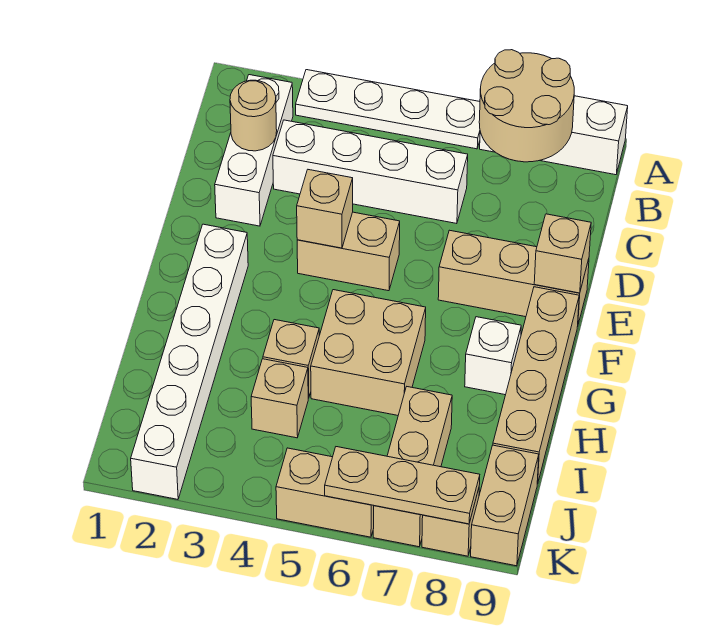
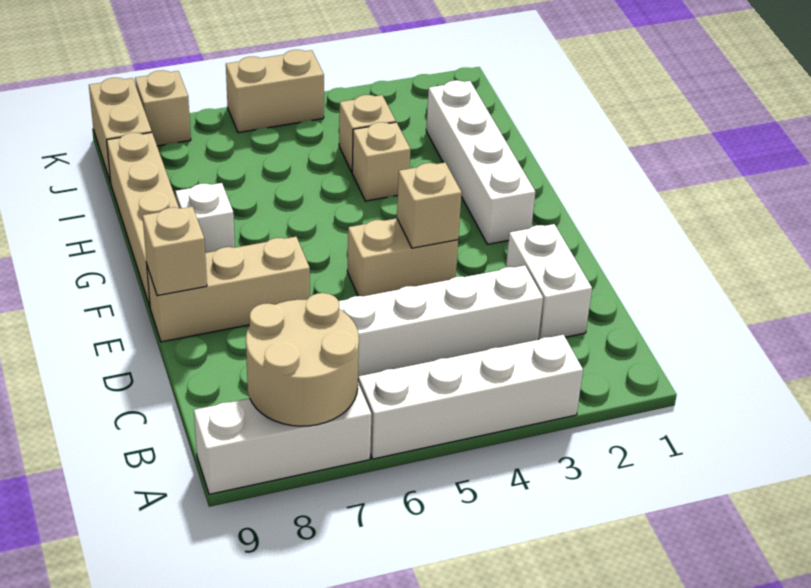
white plate A3:A6 level 1 -> white brick A3:A6 level 1
white brick B2:D2 level 1 -> white brick C2:D2 level 1
tan round brick C2 level 2 -> none
white brick F2:K2 level 1 -> white brick F2:I2 level 1
tan brick G5:H6 level 1 -> none
tan brick I7:K7 level 1 -> none
tan plate K6:K8 level 2 -> none

